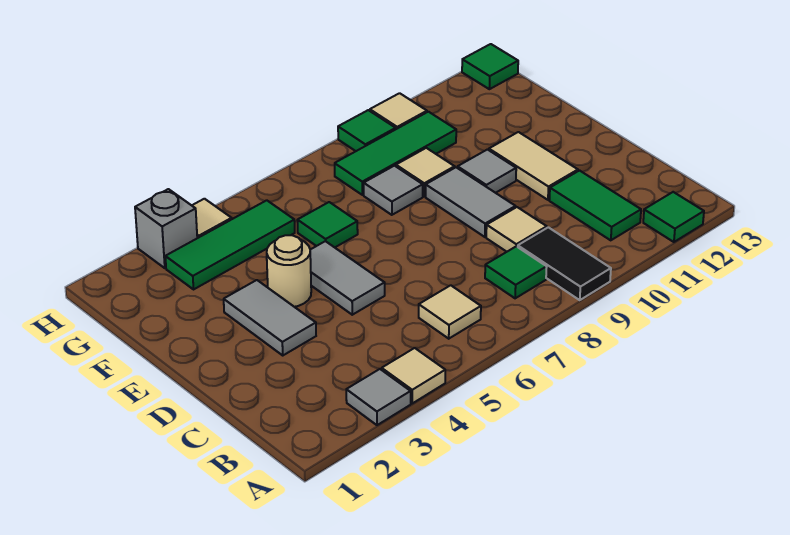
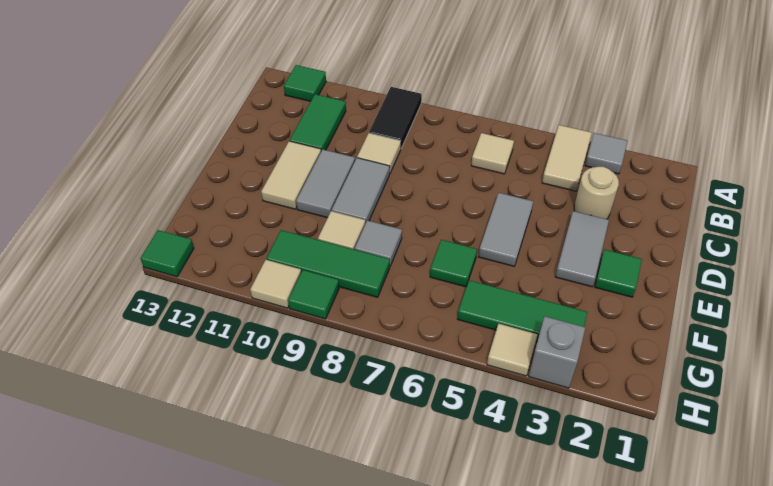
tan tile A4 level 1 -> tan tile A4:B4 level 1
green tile B8 level 1 -> green tile E2 level 1
tan round brick E4 level 1 -> tan round brick C3 level 1
grey tile E10 level 1 -> grey tile D10:E10 level 1

